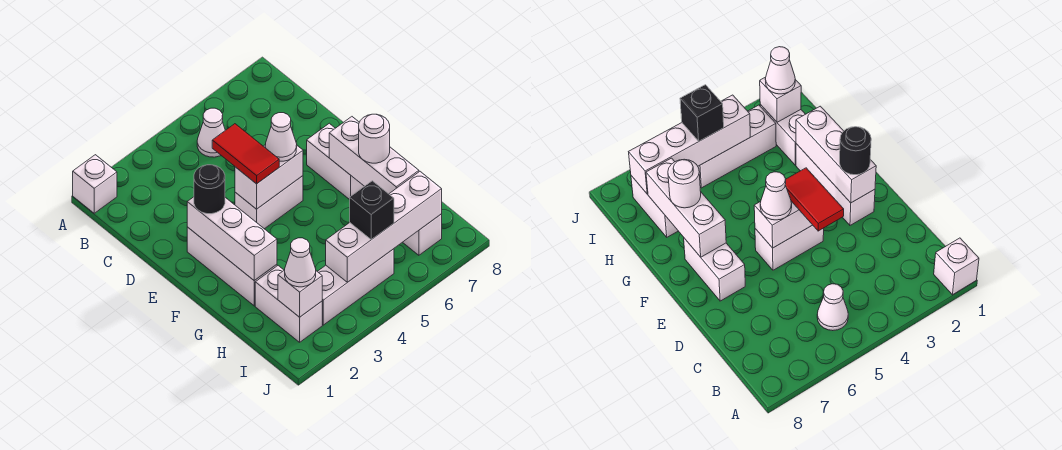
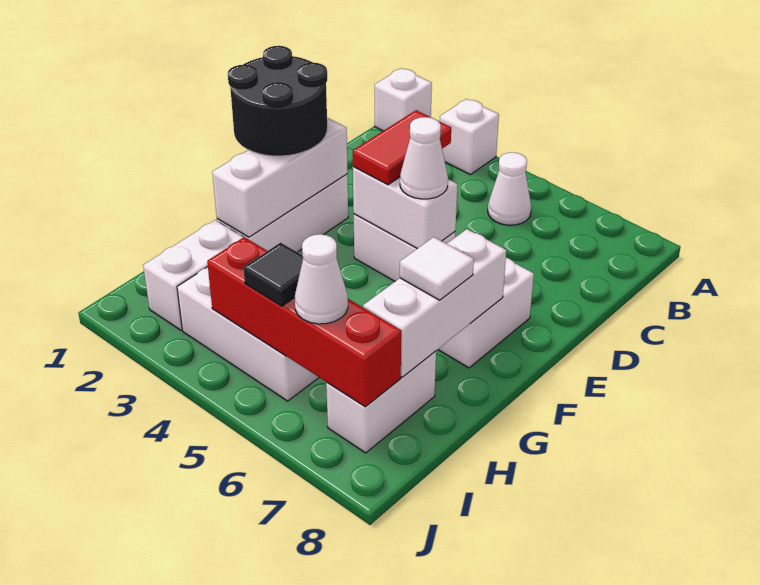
black round brick E2 level 3 -> black round brick E1:F2 level 3
white round brick G7 level 3 -> white tile G7 level 3
white brick I2 level 2 -> white brick A3 level 1
white cone I2 level 3 -> white cone I6 level 3
white brick I4:I7 level 2 -> red brick I4:I7 level 2
black brick I5 level 3 -> black tile I5 level 3

